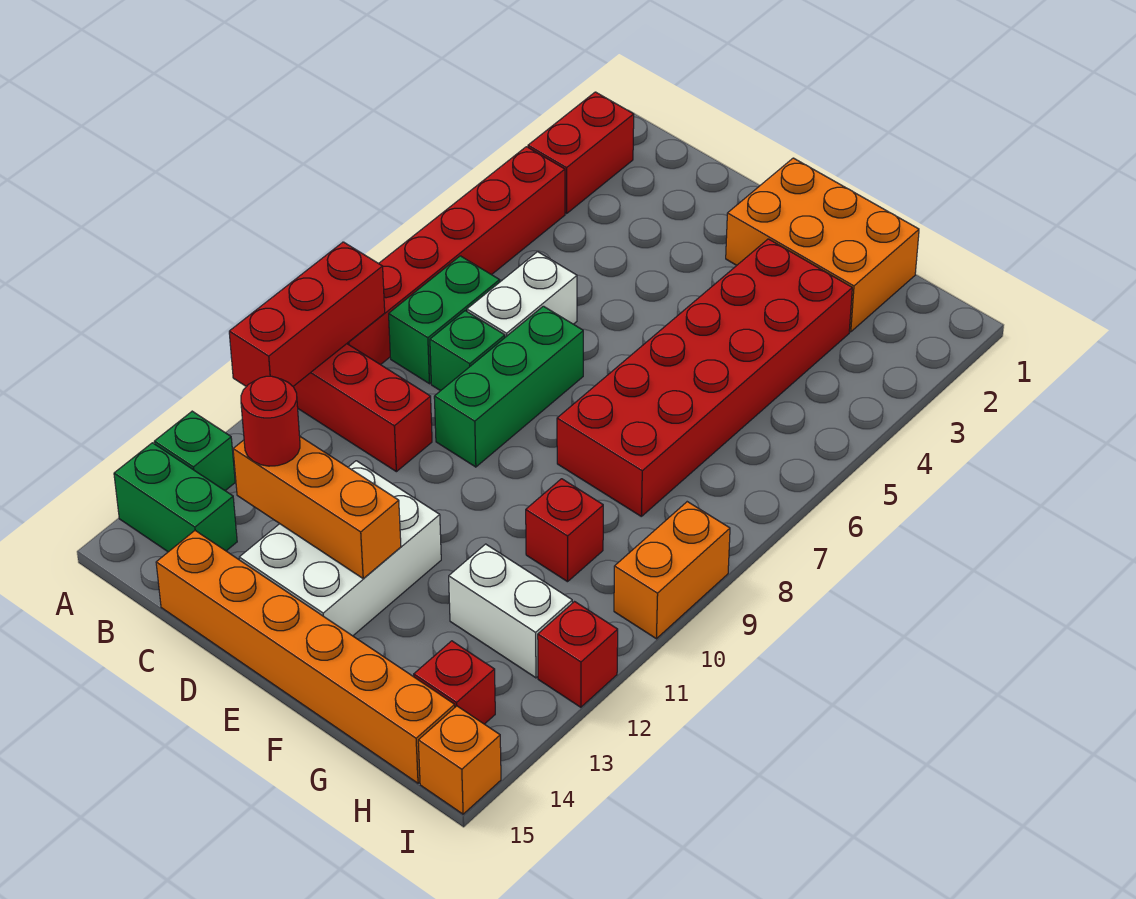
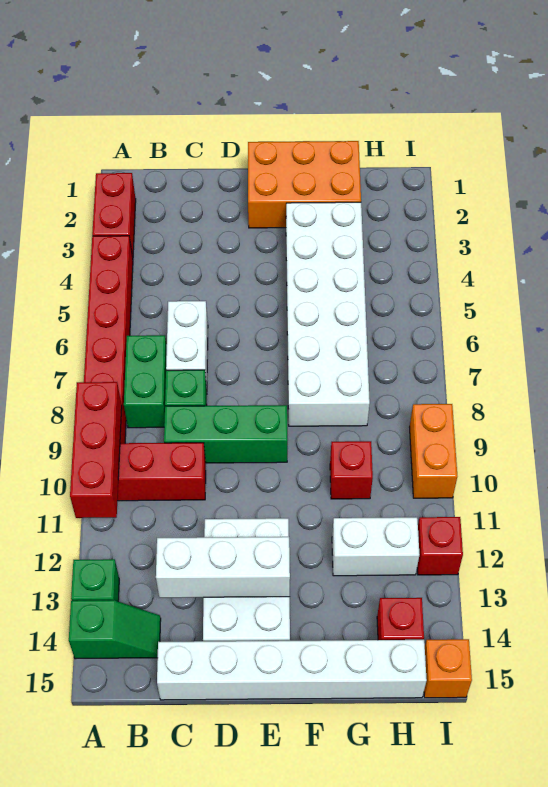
green brick A14:B14 level 1 -> green slope A14:B14 level 1 top A
orange brick C13:E13 level 2 -> white brick C13:E13 level 2
red round brick C13 level 3 -> none
orange brick C15:H15 level 1 -> white brick C15:H15 level 1
green brick D7:D9 level 1 -> green brick C9:E9 level 1
red brick F3:G8 level 1 -> white brick F3:G8 level 1

